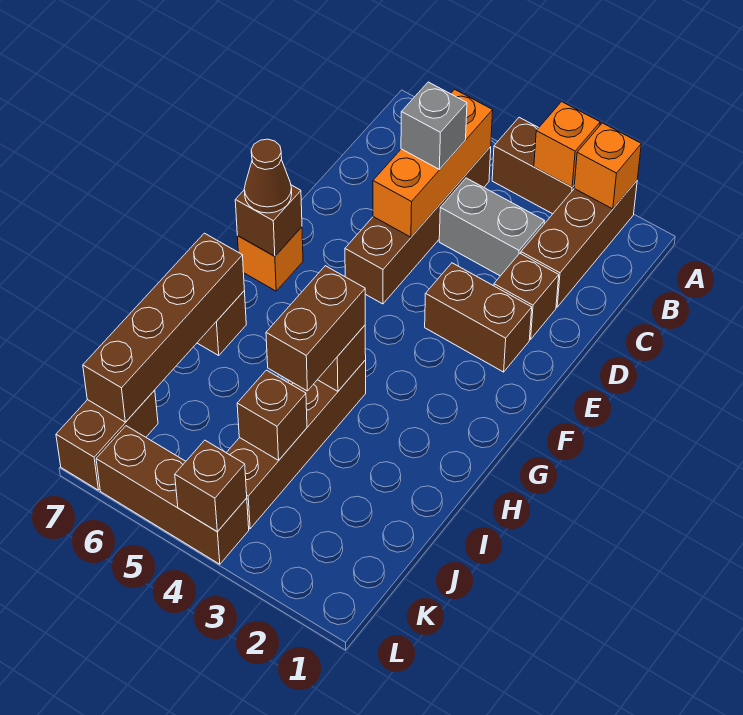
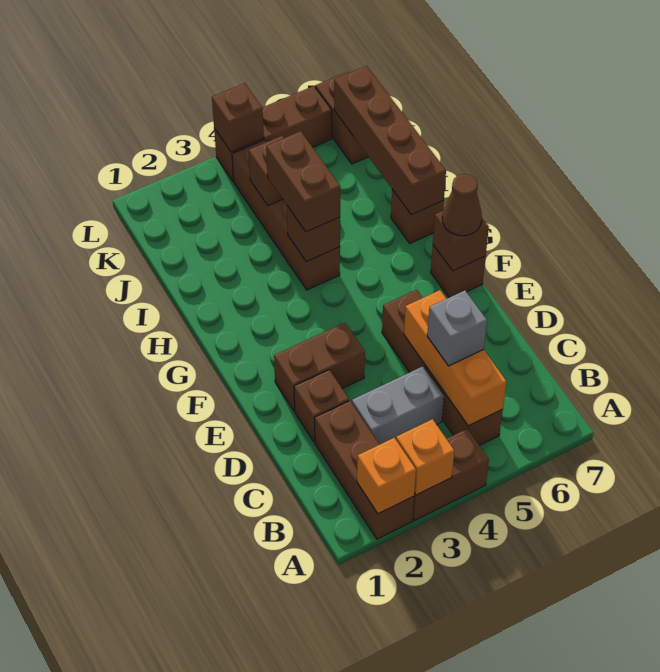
orange brick F7 level 1 -> brown brick F7 level 1

